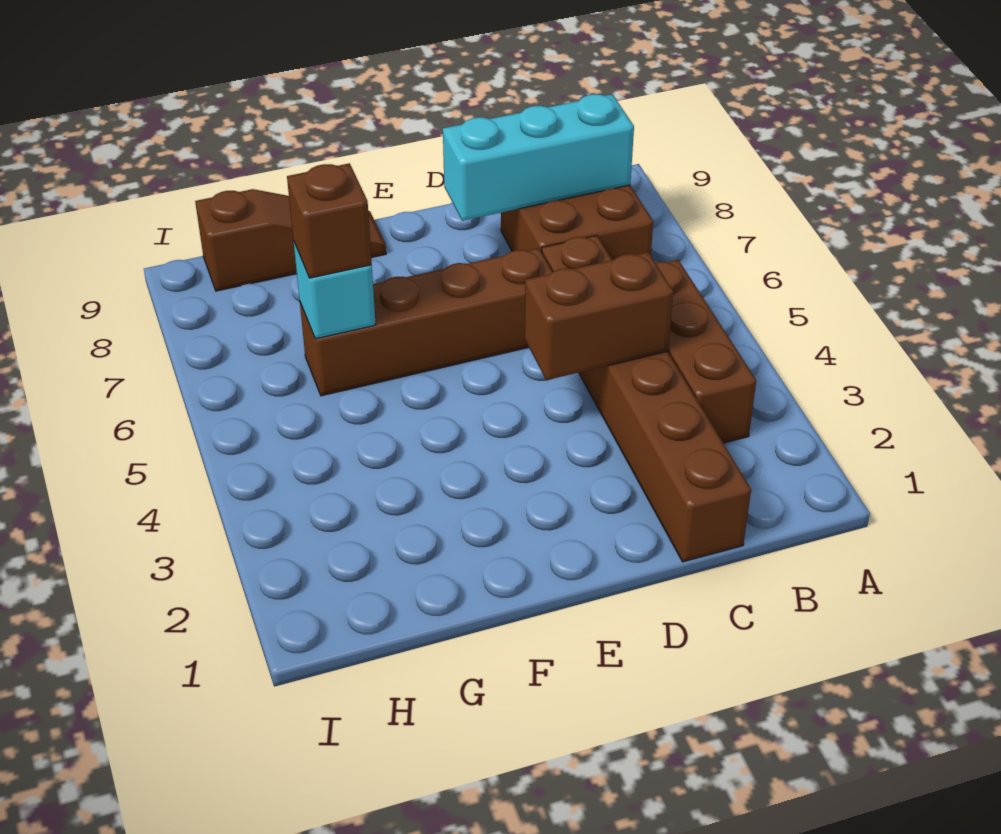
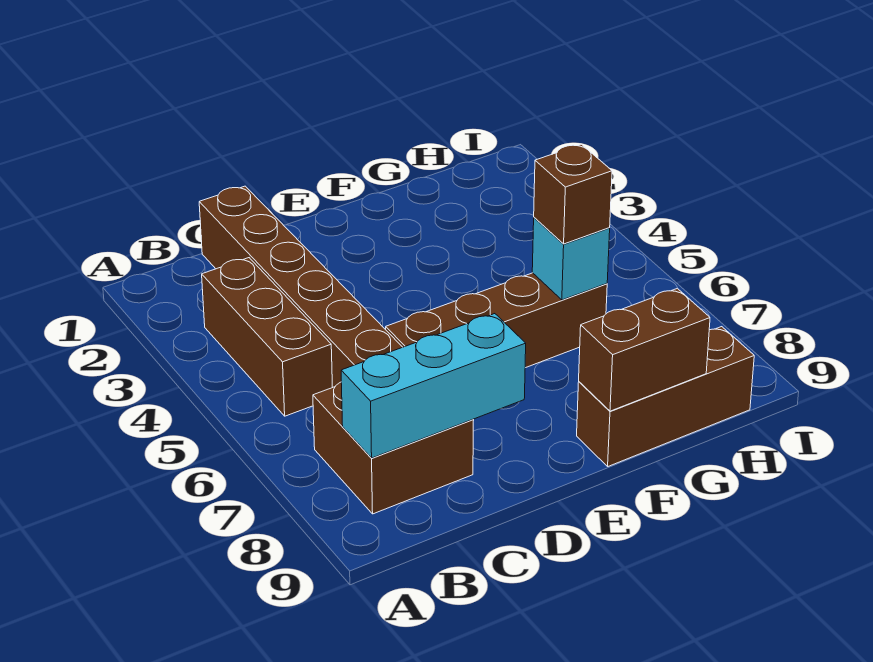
brown brick C4:D4 level 2 -> brown brick F9:G9 level 2
brown slope F9:H9 level 1 top H -> brown brick F9:H9 level 1

